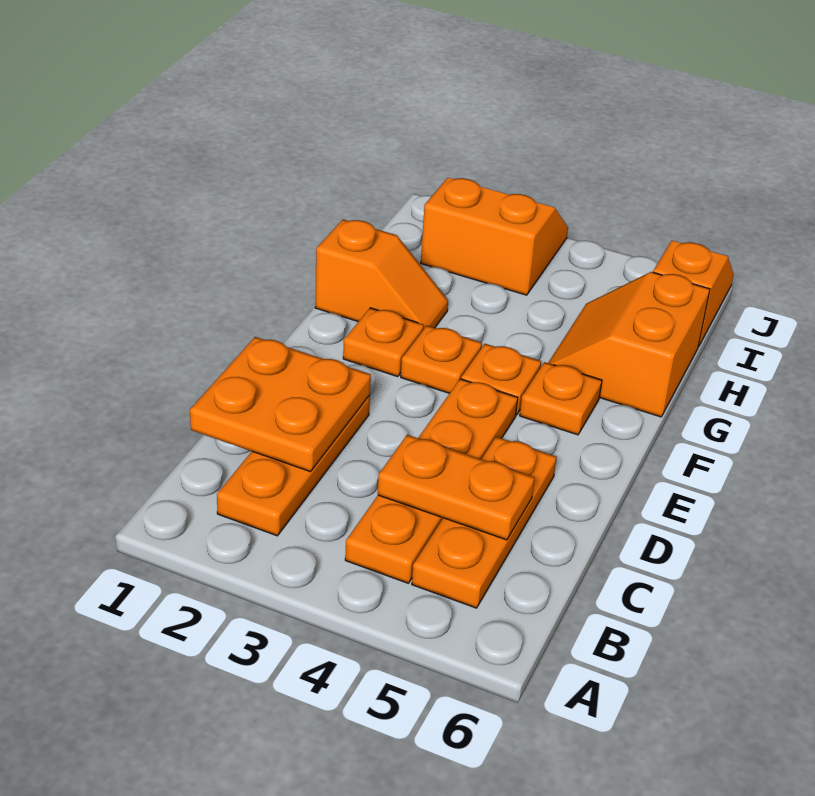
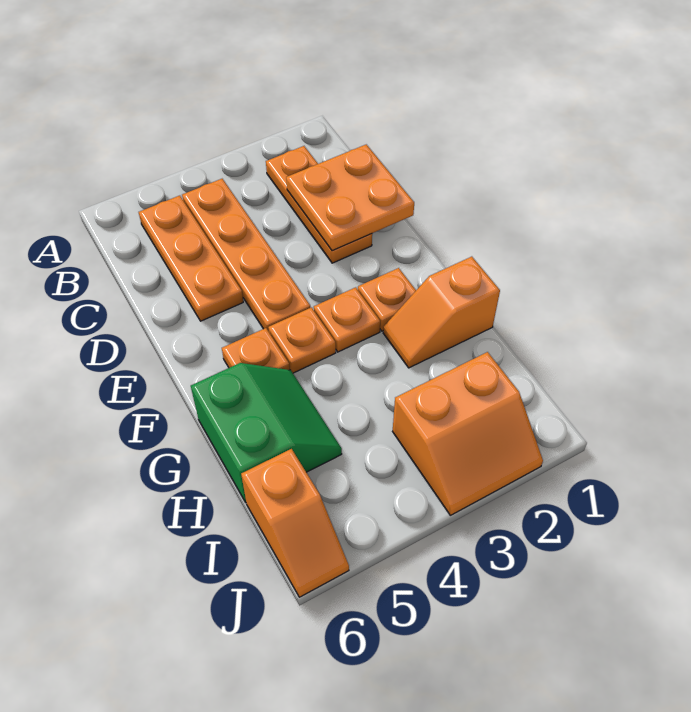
orange plate C4:C5 level 2 -> none
orange slope G5:H6 level 1 top 6 -> green slope G5:H6 level 1 top 6

